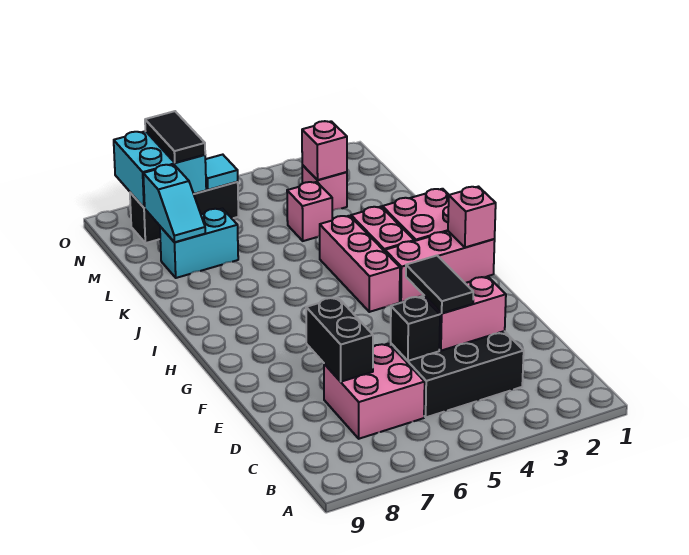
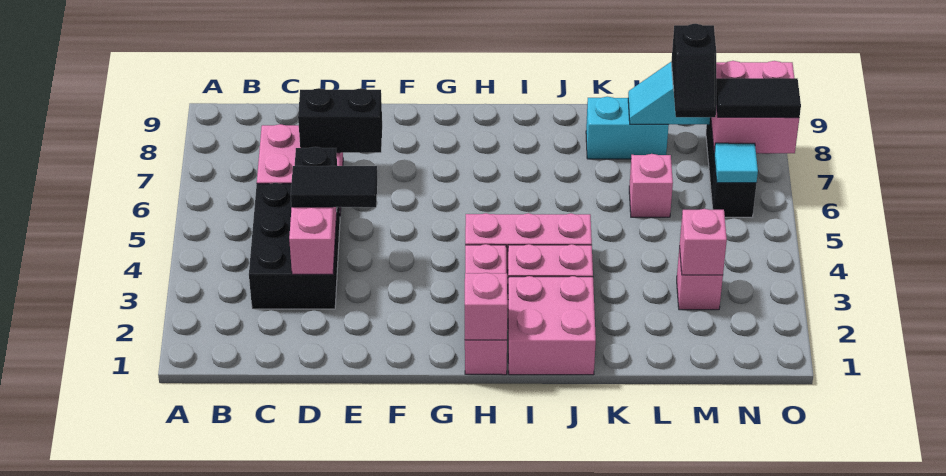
pink brick L4 level 1 -> pink brick L6 level 1
cyan brick L7:L8 level 1 -> cyan brick K8:L8 level 1
none -> black slope M7:M8 level 3 top 8
cyan brick N7:O8 level 2 -> pink brick N7:O8 level 2

